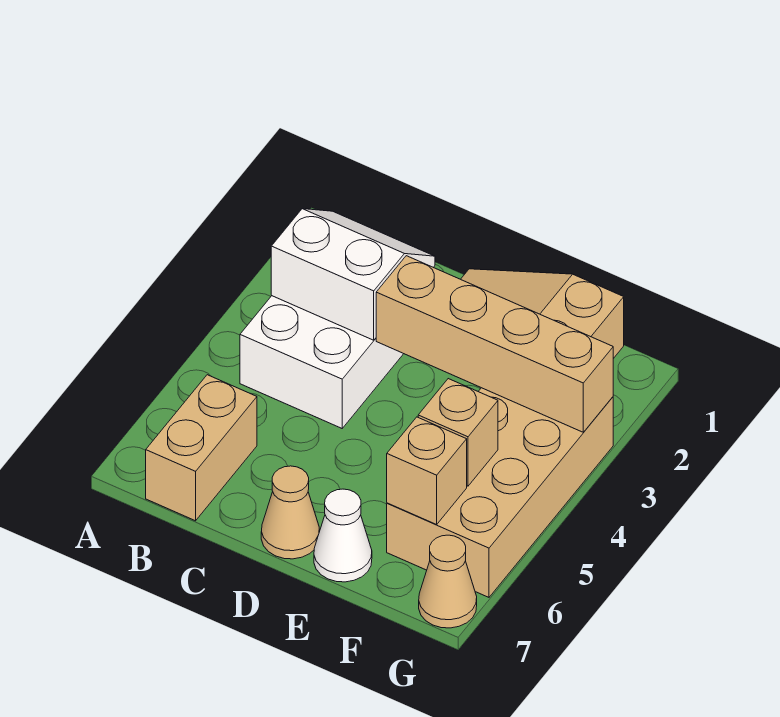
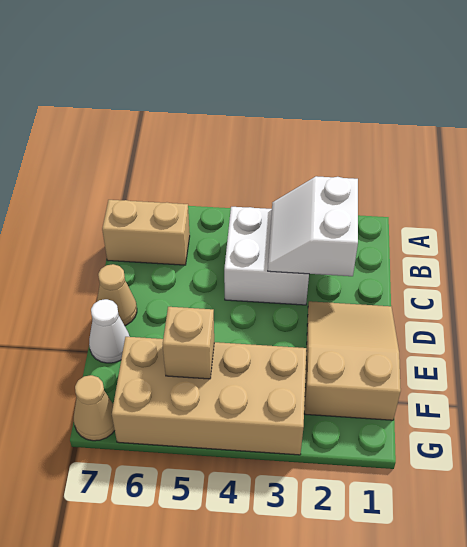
white slope B2:C3 level 2 top 3 -> white slope B2:C3 level 2 top 2
tan brick D3:G3 level 2 -> none
tan brick F6 level 2 -> none

